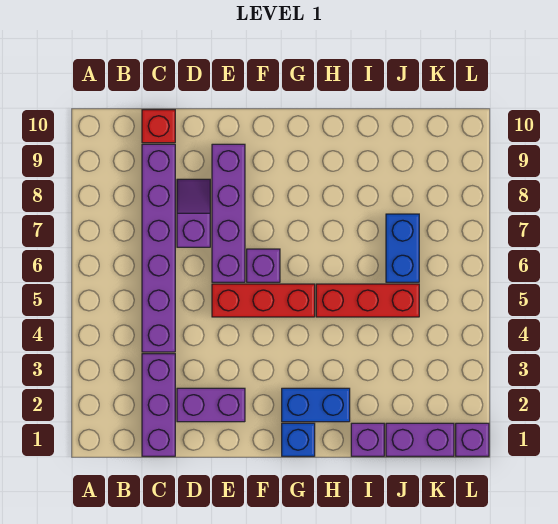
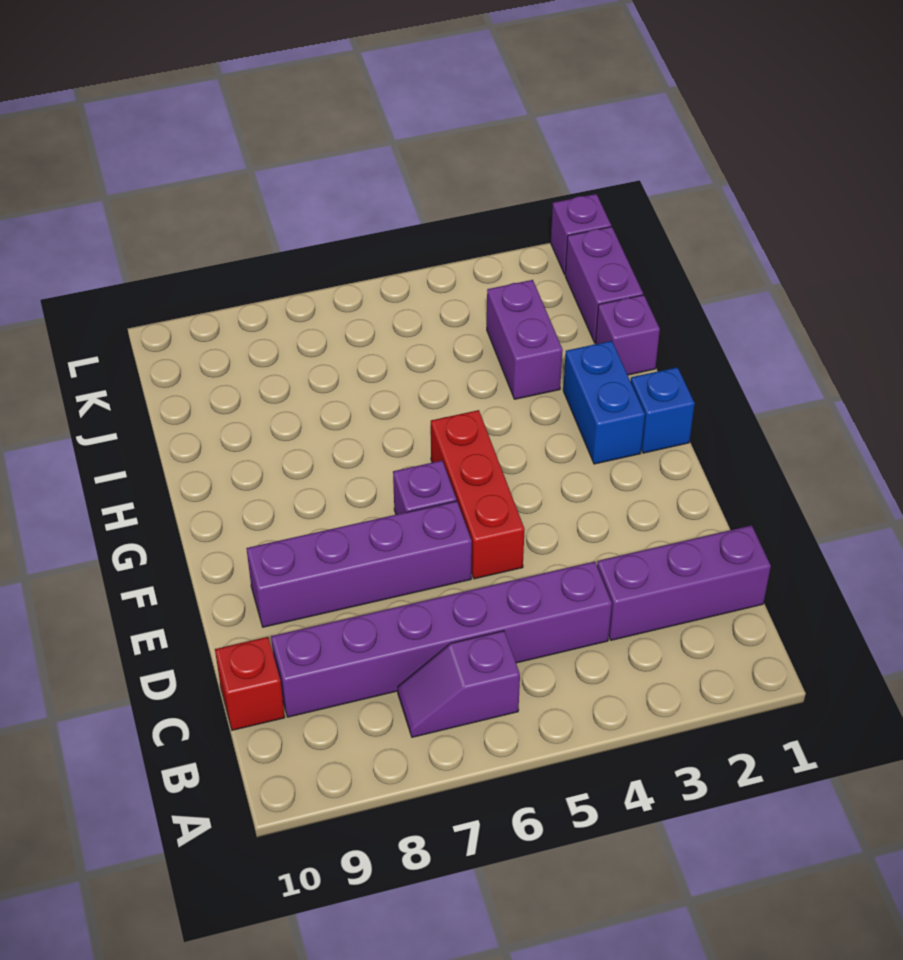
purple brick D2:E2 level 1 -> purple brick I3:J3 level 1
purple slope D7:D8 level 1 top 7 -> purple slope B6:B7 level 1 top 6
red brick H5:J5 level 1 -> none
blue brick J6:J7 level 1 -> none

